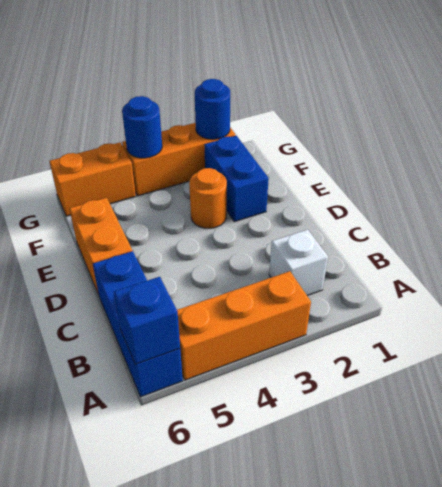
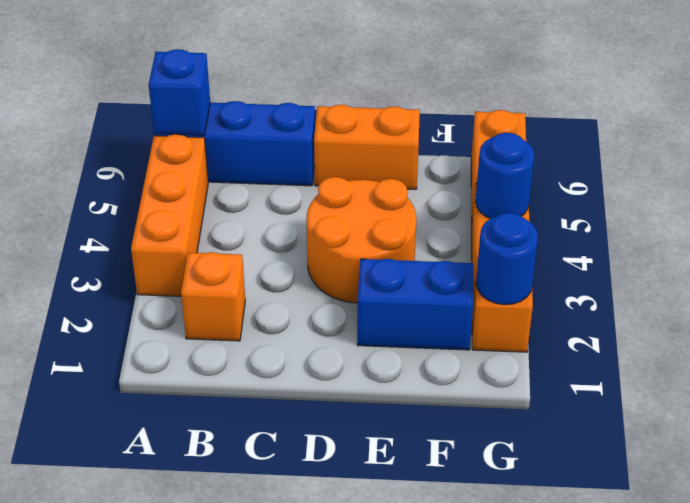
white brick B2 level 1 -> orange brick B2 level 1
orange round brick E3 level 1 -> orange round brick D3:E4 level 1

